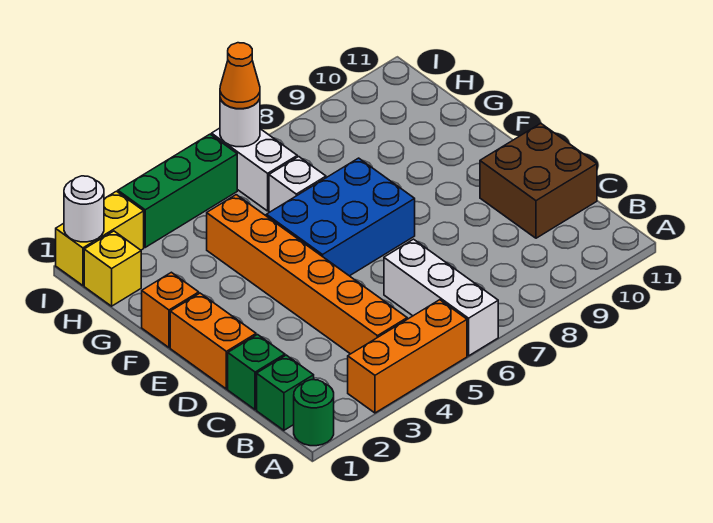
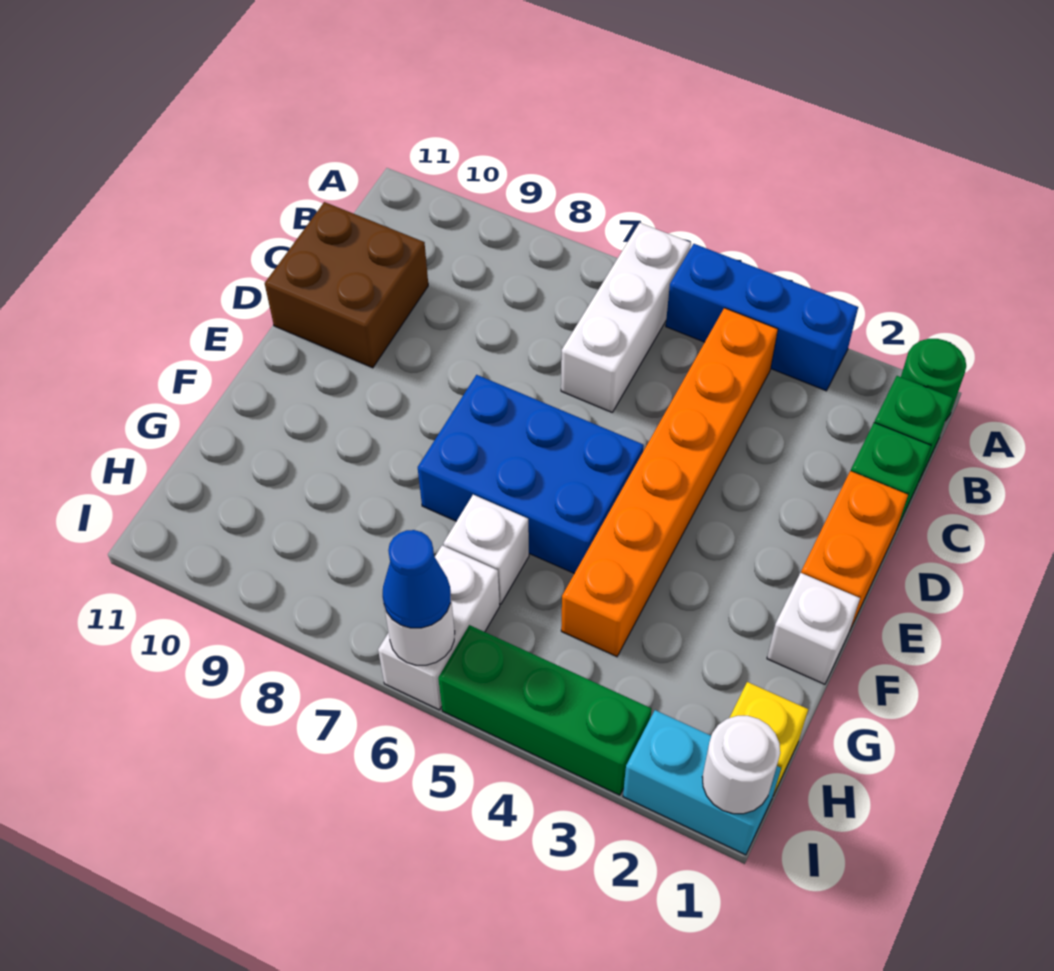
orange brick A3:A5 level 1 -> blue brick A3:A5 level 1
orange brick F1 level 1 -> white brick F1 level 1
yellow brick I1:I2 level 1 -> cyan brick I1:I2 level 1
orange cone I6 level 3 -> blue cone I6 level 3

